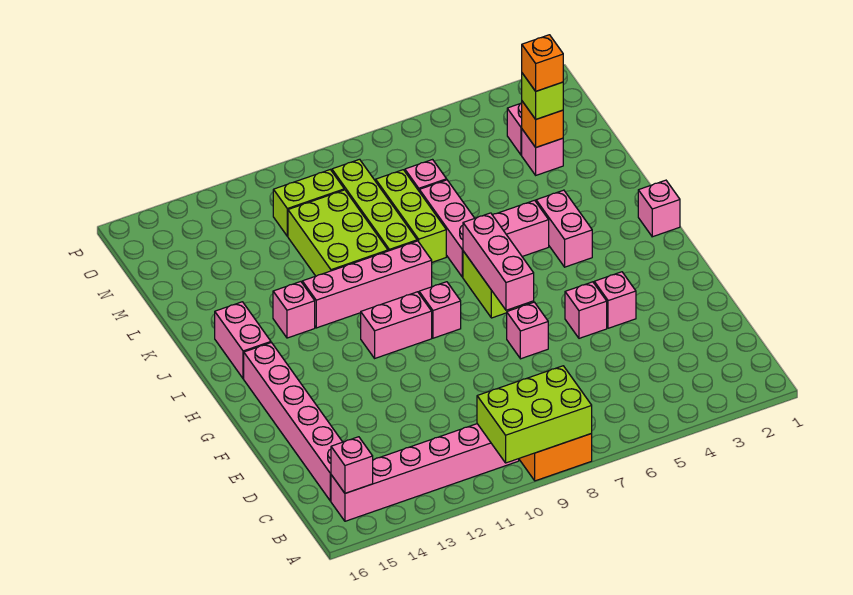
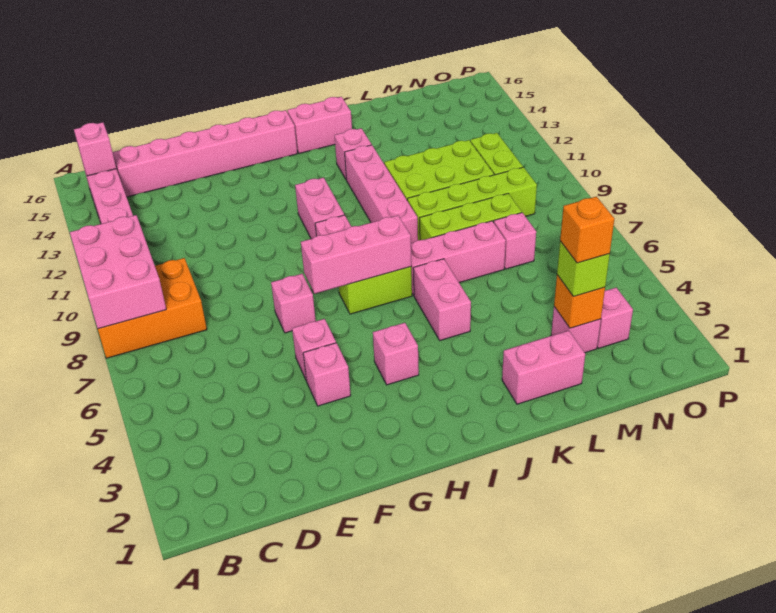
lime brick A8:B10 level 2 -> pink brick A8:B10 level 2
pink brick I1 level 1 -> pink brick H4 level 1
pink brick I4:J4 level 1 -> pink brick K2:L2 level 1

